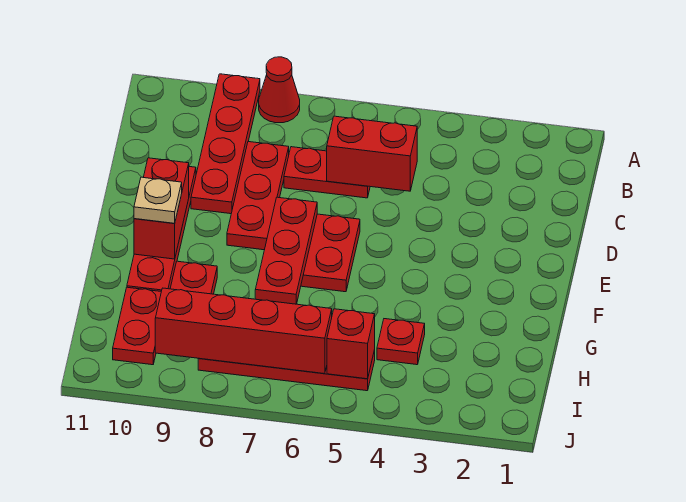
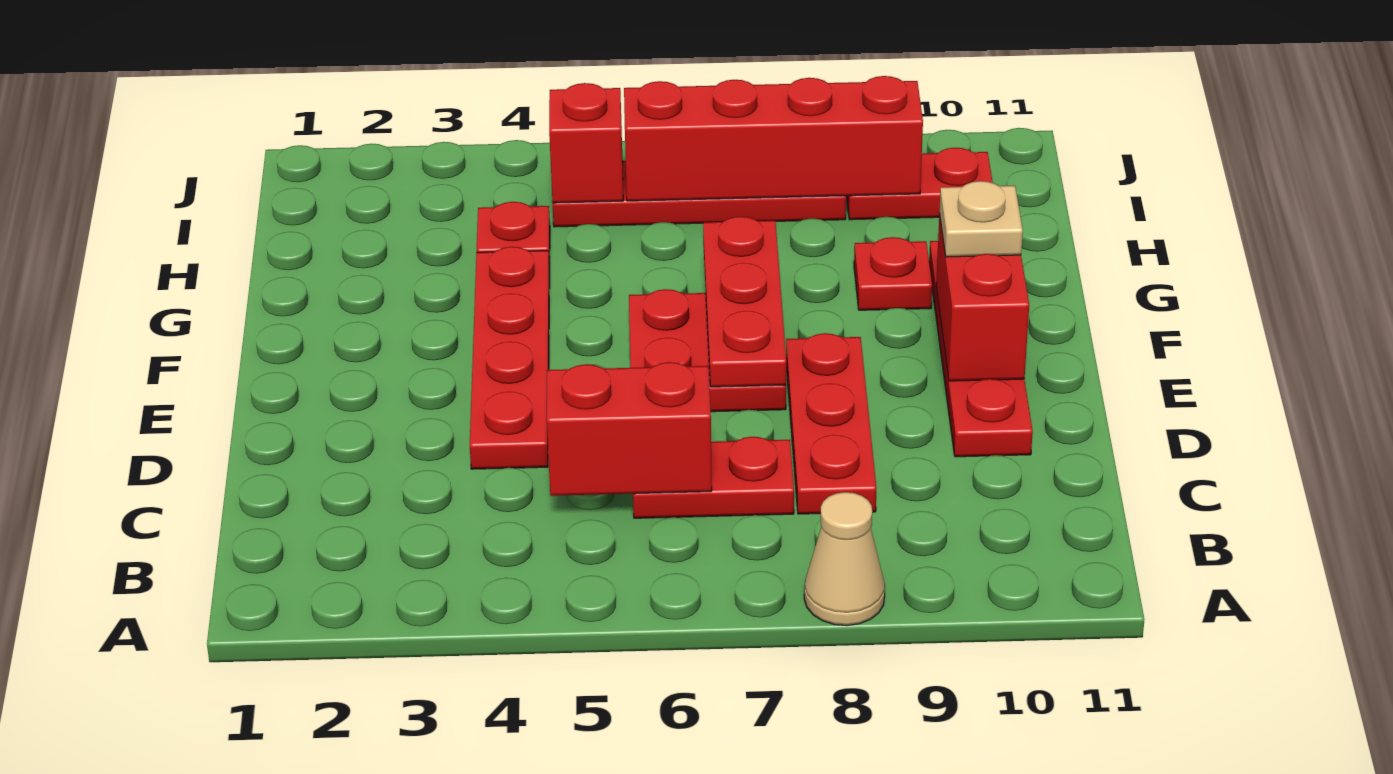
red cone A8 level 1 -> tan cone A8 level 1
red plate A9:D9 level 1 -> red plate D4:G4 level 1
red plate H10:I10 level 1 -> red plate I9:I10 level 1

